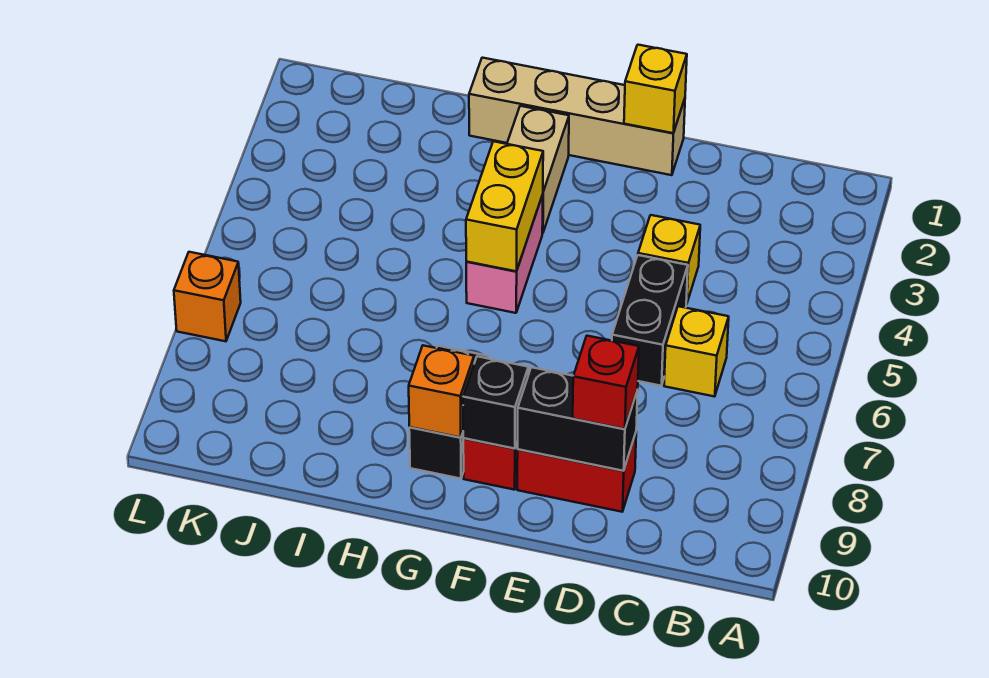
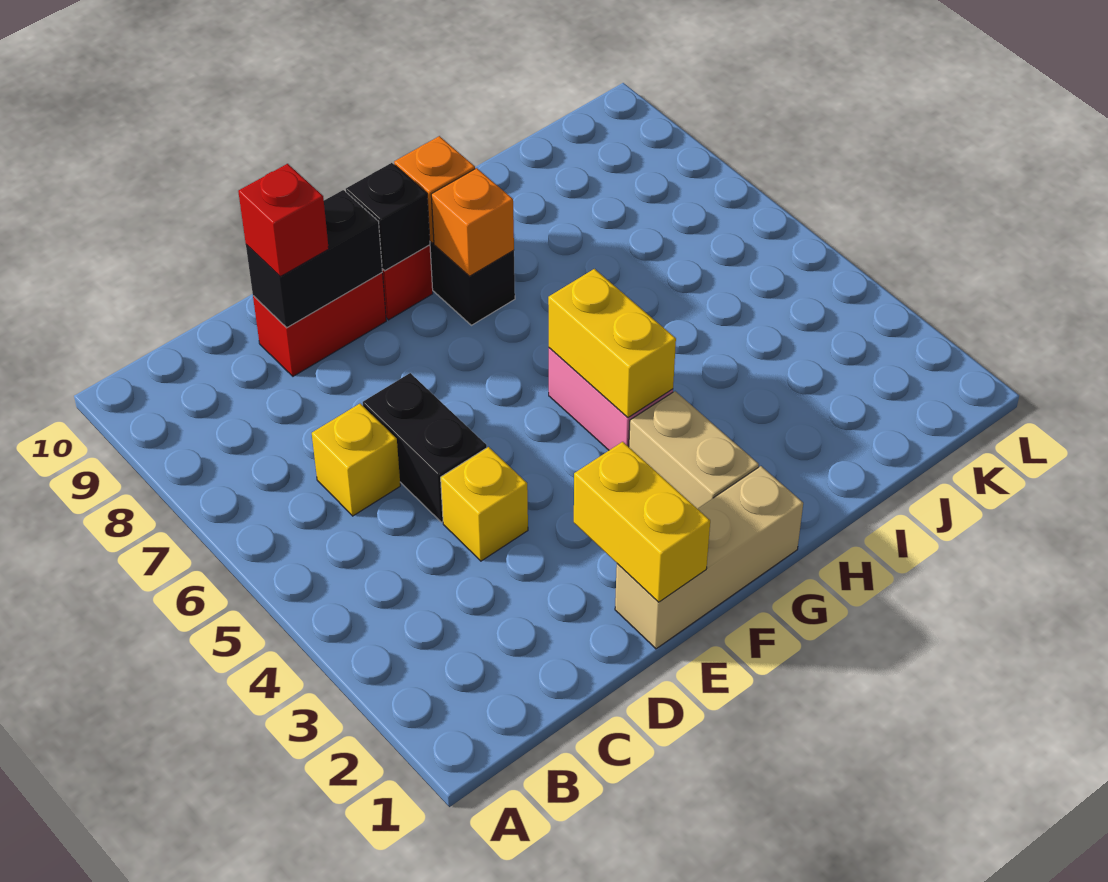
tan brick E1:H1 level 1 -> tan brick E1:G1 level 1
yellow brick E1 level 2 -> yellow brick E1:E2 level 2
orange brick L7 level 1 -> orange brick G8 level 2

